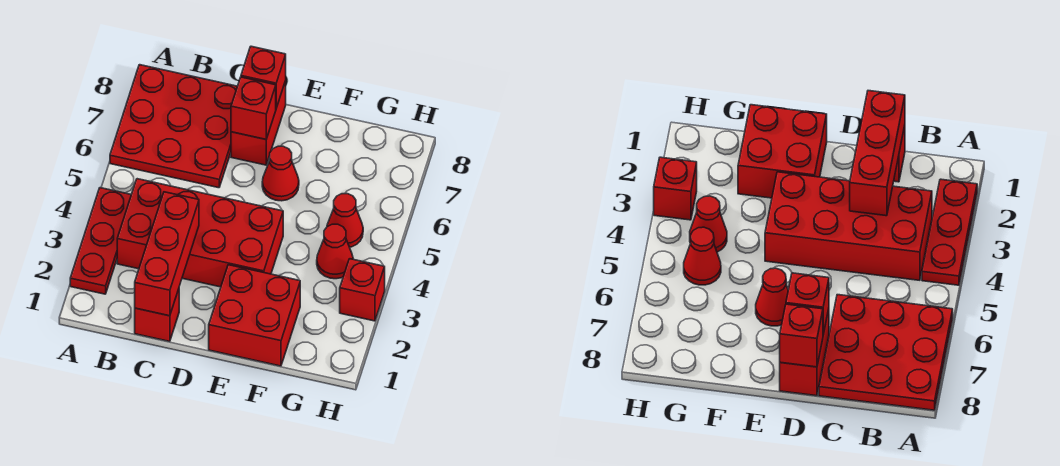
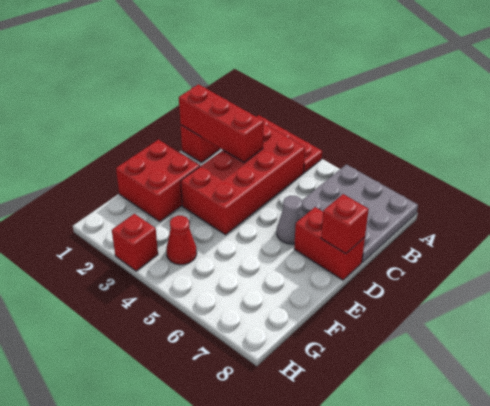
red plate A6:C8 level 1 -> grey plate A6:C8 level 1
none -> grey cone D6 level 1
red brick D7 level 2 -> none
red cone E6 level 1 -> none
red cone G5 level 1 -> none

